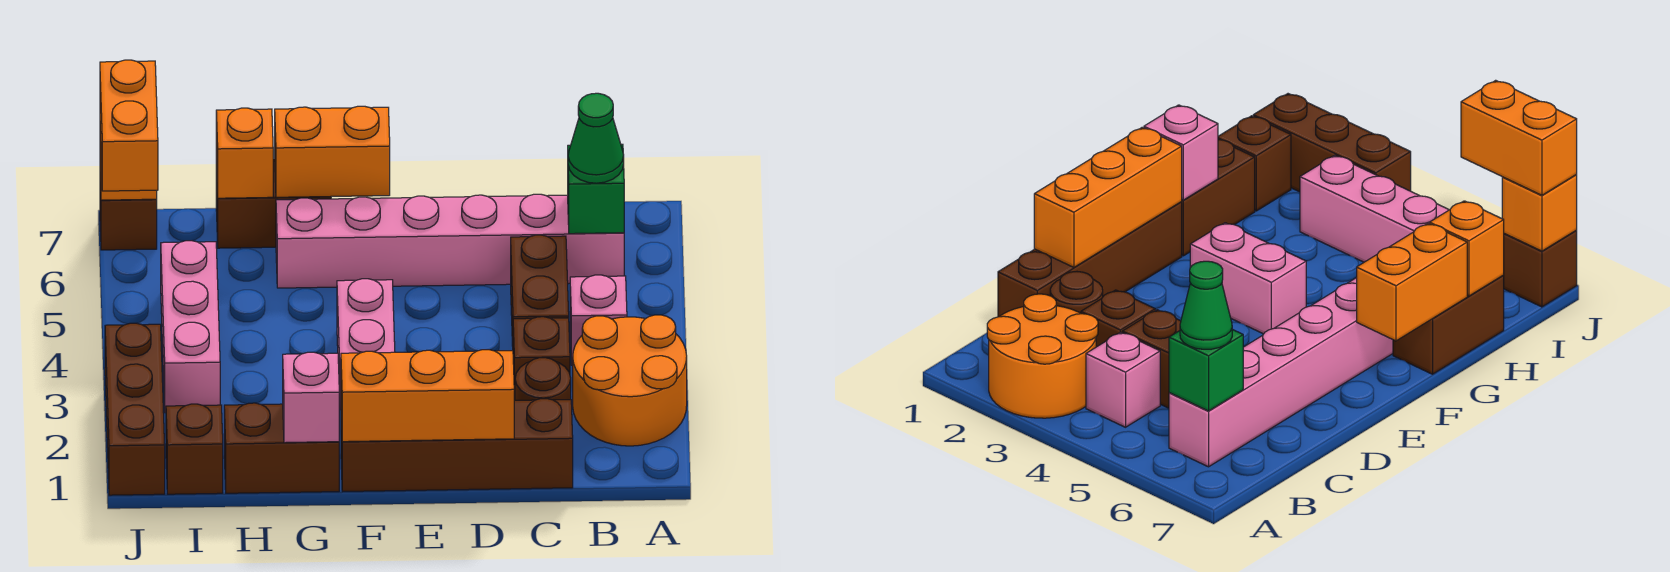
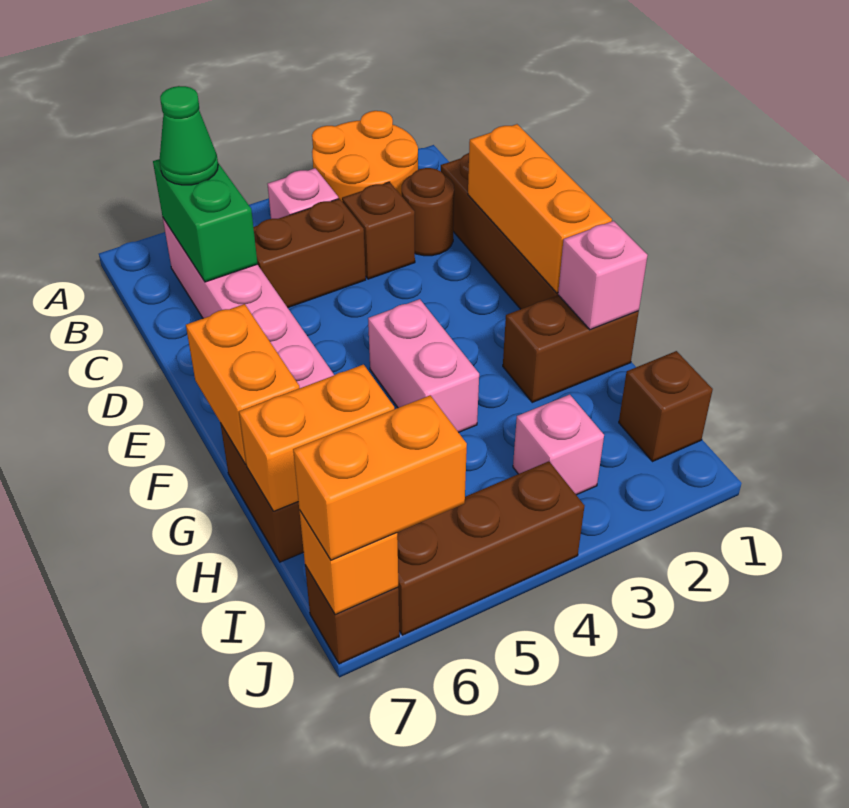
green brick B6 level 2 -> green brick B6:C6 level 2
pink brick F3:F4 level 1 -> pink brick F4:G4 level 1
brown brick G1:H1 level 1 -> brown brick G1:G2 level 1
orange brick H7 level 2 -> orange brick H6:H7 level 2
pink brick I3:I5 level 1 -> pink brick I3 level 1
brown brick J1:J3 level 1 -> brown brick J4:J6 level 1

